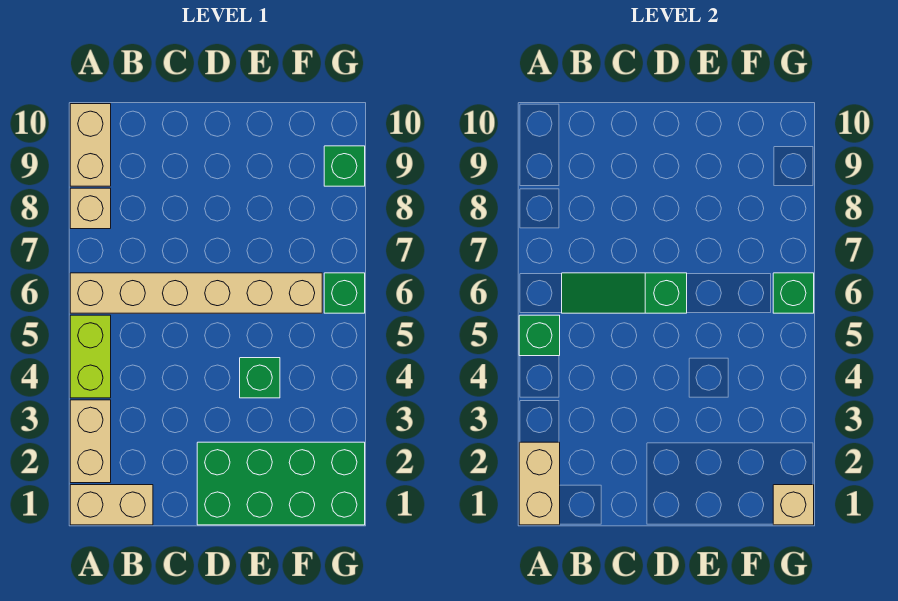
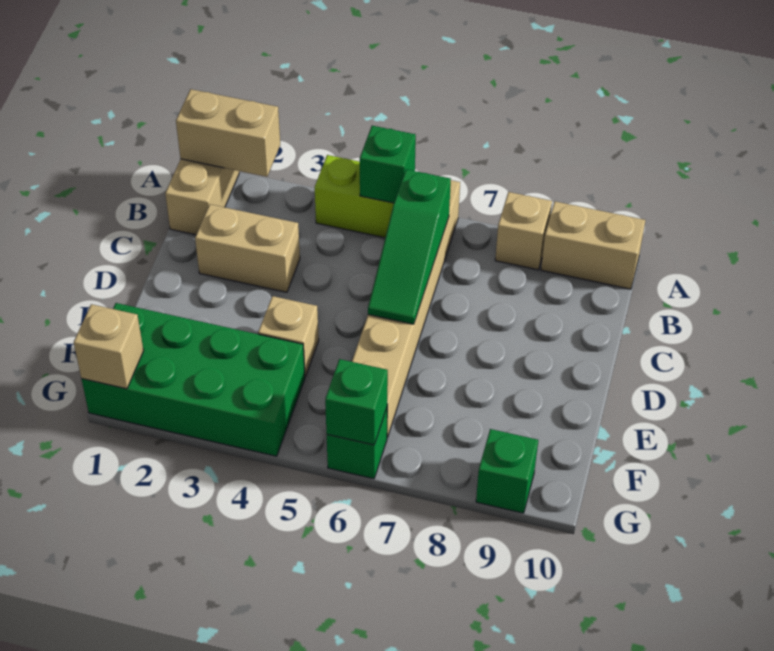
tan brick A2:A3 level 1 -> tan brick C2:C3 level 1
green slope B6:D6 level 2 top D -> green slope B6:D6 level 2 top B
green brick D1:G2 level 1 -> green brick F1:G4 level 1
green brick E4 level 1 -> tan brick E4 level 1

